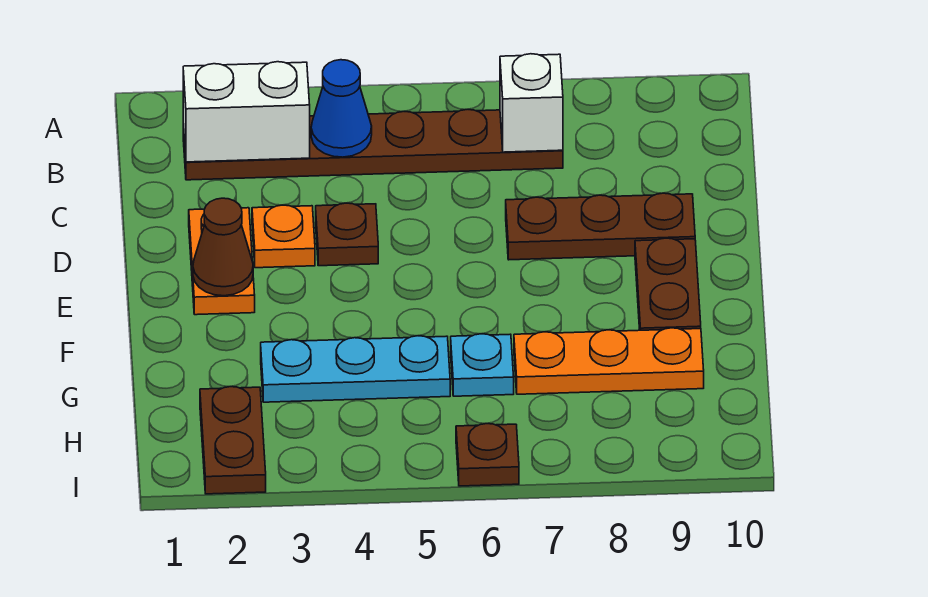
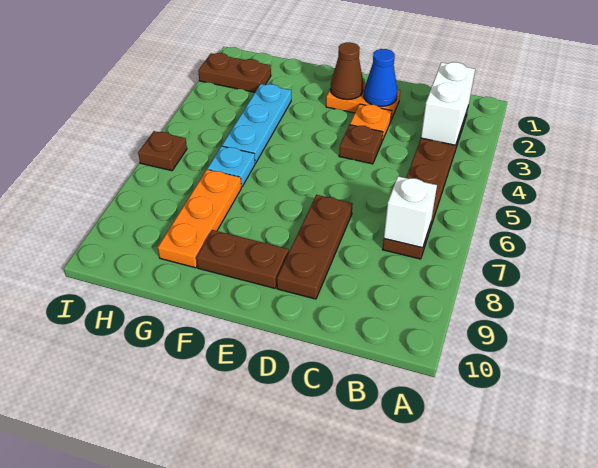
blue cone B4 level 2 -> blue cone D2 level 2

